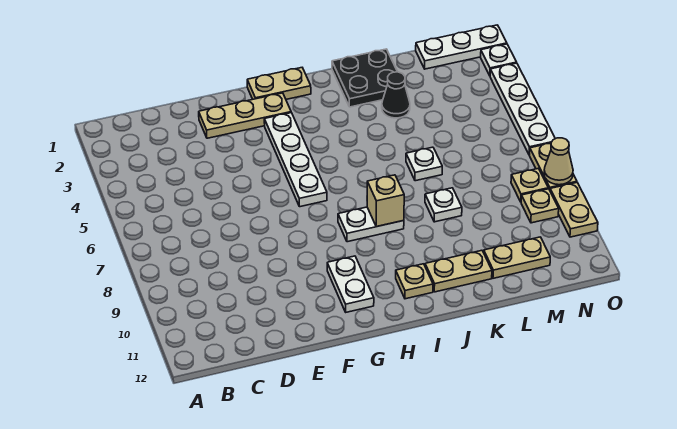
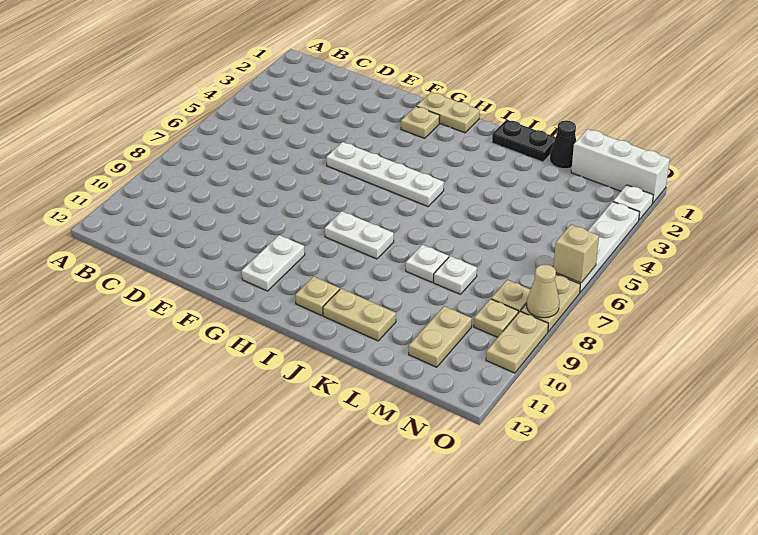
tan plate E2:G2 level 1 -> tan plate G2 level 1
white plate G3:G6 level 1 -> white plate F5:I5 level 1
tan brick I8 level 2 -> tan brick O6 level 2
black plate J1:K2 level 1 -> black plate J1:K1 level 1
black cone K3 level 1 -> black cone L1 level 1
white plate K6 level 1 -> white plate L8 level 1
tan plate L11:M11 level 1 -> tan plate M10:M11 level 1
white plate M1:O1 level 1 -> white brick M1:O1 level 1

